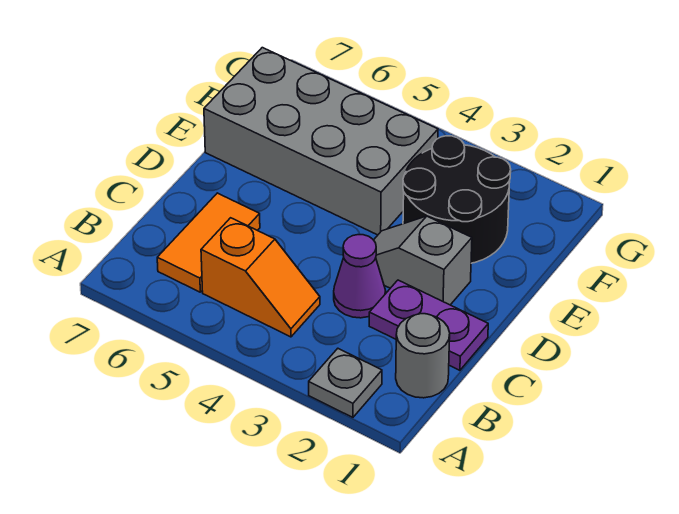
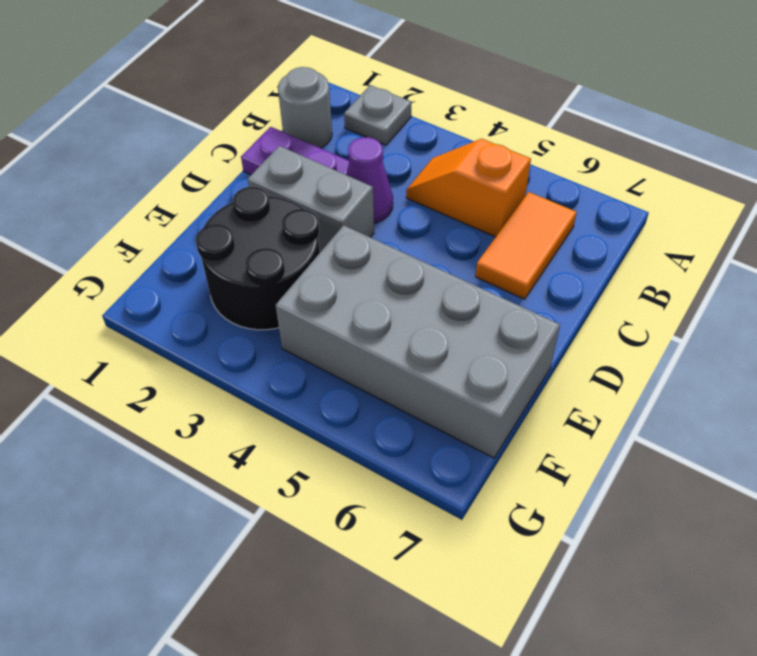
grey slope D2:D3 level 1 top 2 -> grey brick D2:D3 level 1

